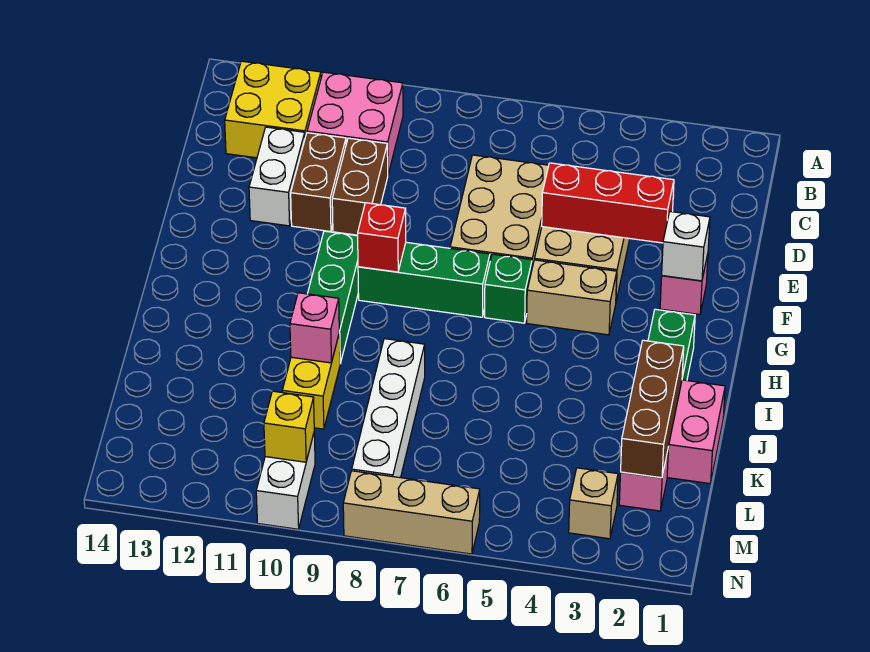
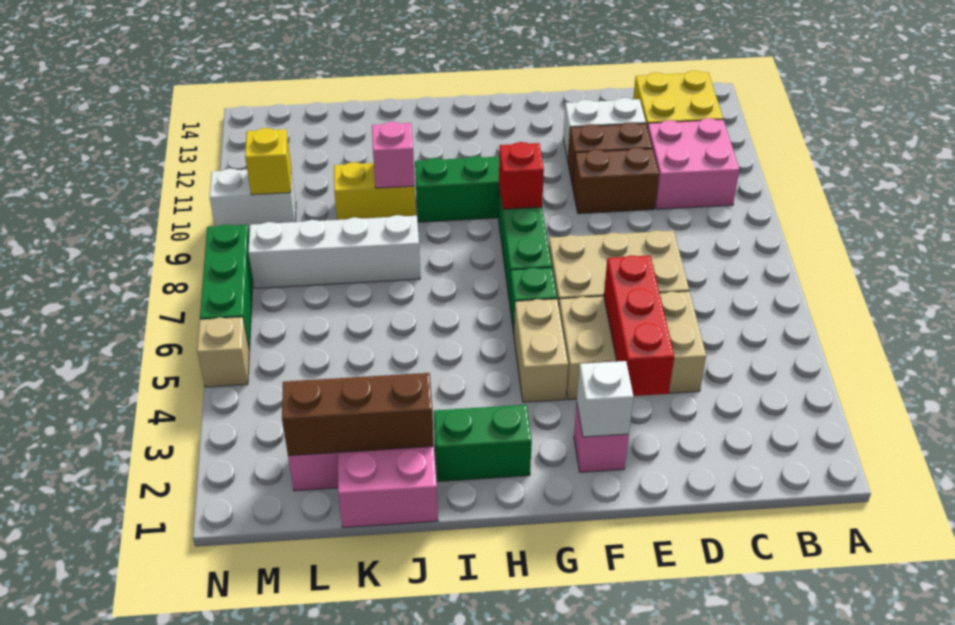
tan brick M3 level 1 -> tan brick N5 level 1
tan brick N6:N8 level 1 -> green brick N6:N8 level 1

